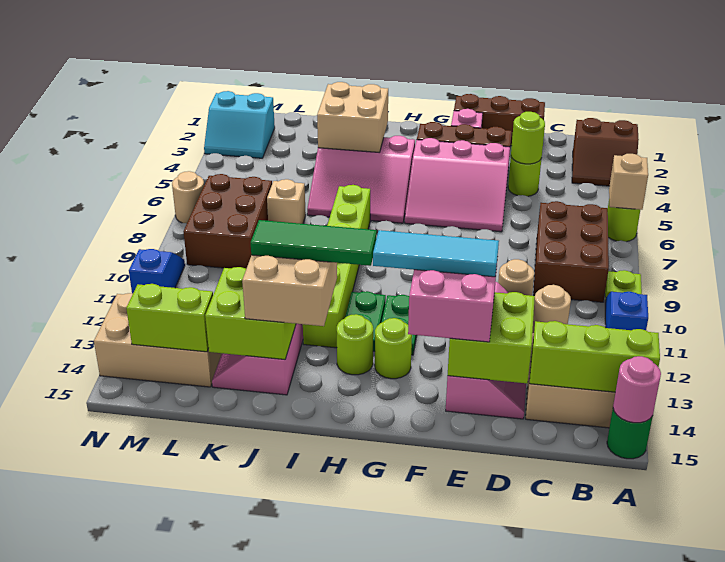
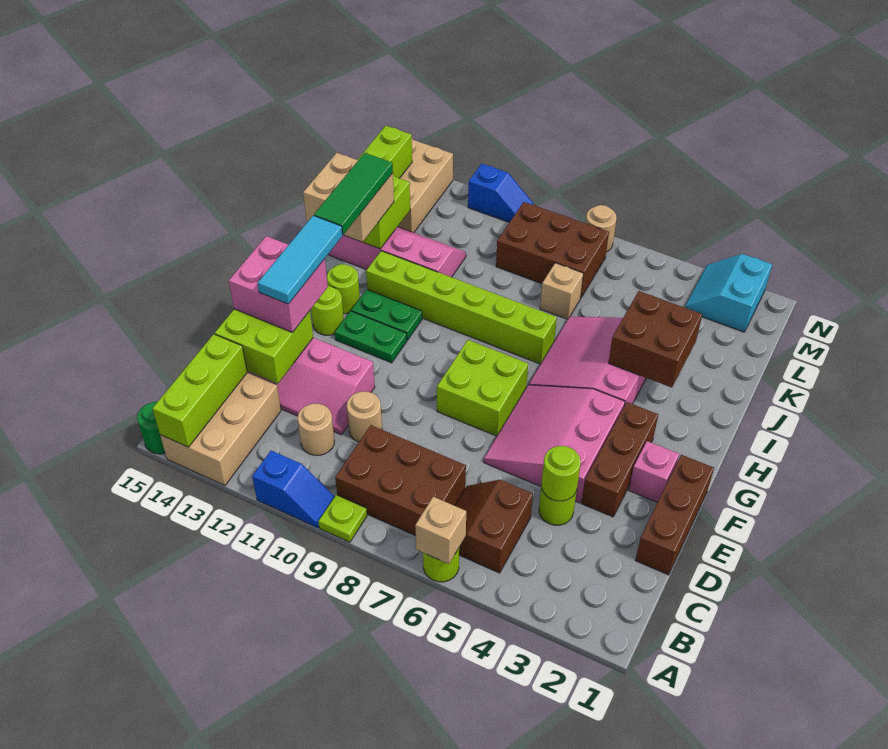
brown slope A2:B3 level 1 top 2 -> brown slope B5:C6 level 1 top 5
pink round brick A15 level 2 -> none
none -> lime brick F7:G8 level 1
tan brick I3:J4 level 2 -> brown brick I3:J4 level 2

